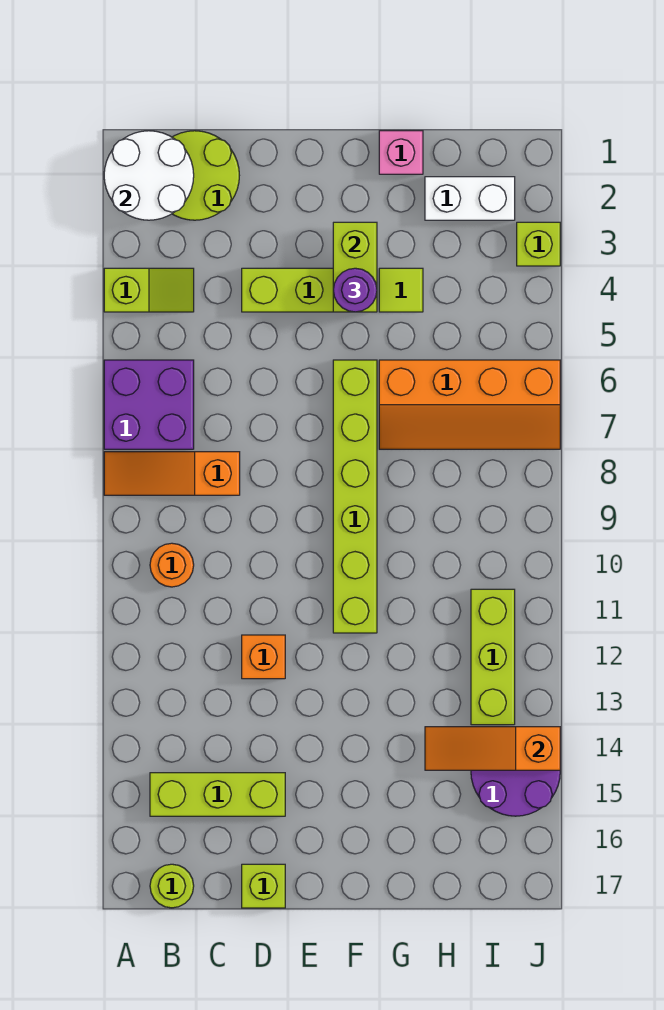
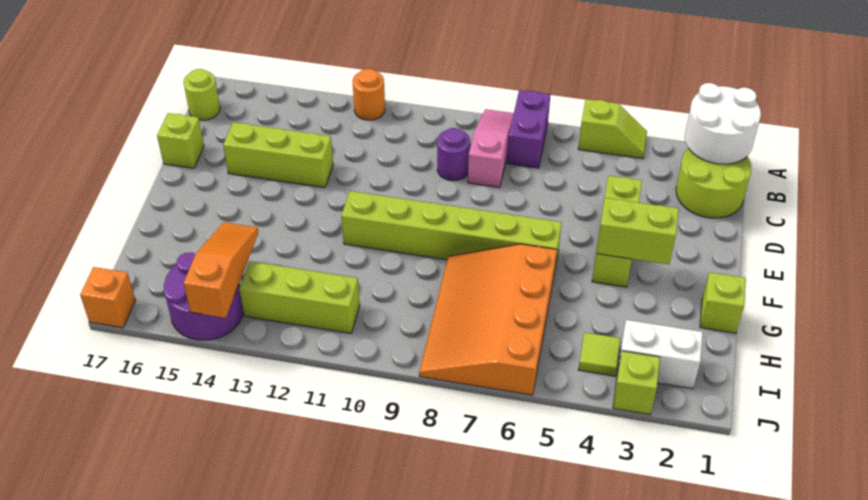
lime slope A4:B4 level 1 top A -> lime slope A4:A5 level 1 top 5
purple brick A6:B7 level 1 -> purple brick A7:B7 level 1
orange slope A8:C8 level 1 top C -> pink slope A8:C8 level 1 top C
orange round brick B10 level 1 -> orange round brick A12 level 1
lime brick B15:D15 level 1 -> lime brick D13:D15 level 1
orange brick D12 level 1 -> orange brick J17 level 1
purple round brick F4 level 3 -> purple round brick C9 level 1
pink brick G1 level 1 -> lime brick G1 level 1
lime tile G4 level 1 -> lime tile I4 level 1
orange slope G6:J7 level 1 top 6 -> orange slope G6:J8 level 1 top 6
white brick H2:I2 level 1 -> white brick I2:I3 level 1

